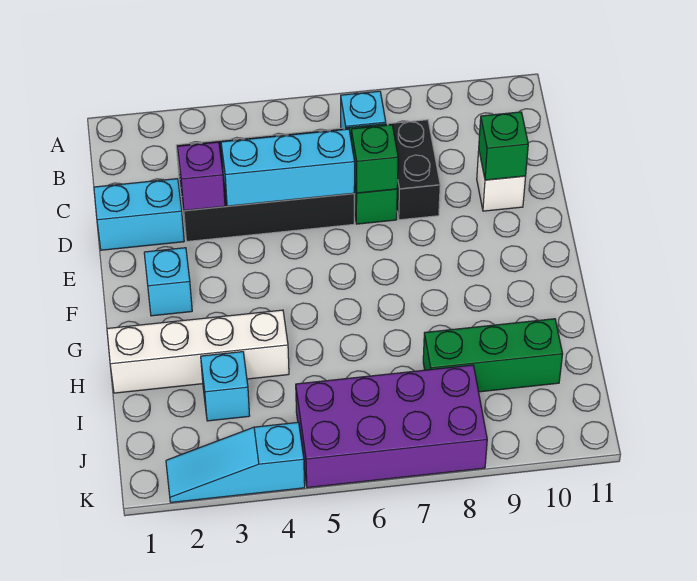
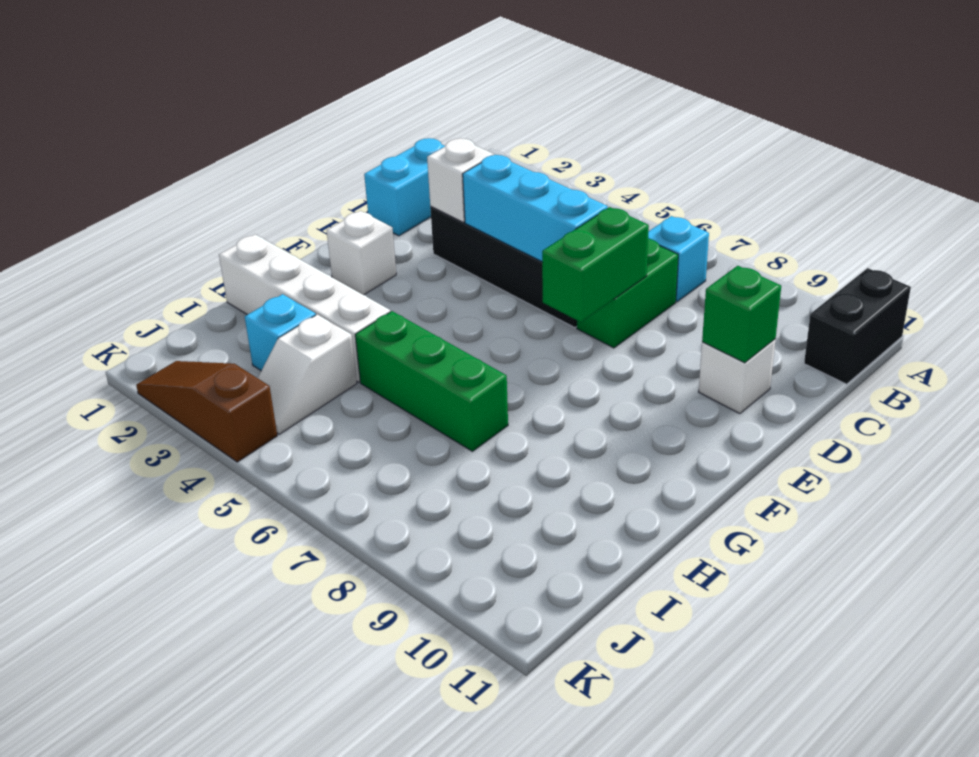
black brick C8:D8 level 1 -> black brick A11:B11 level 1
cyan brick D1:D2 level 1 -> cyan brick C1:D1 level 1
purple brick D3 level 2 -> white brick D3 level 2
green brick D7 level 2 -> green brick D7:E7 level 2
cyan brick F2 level 1 -> white brick F2 level 1
none -> white slope I4:J4 level 1 top I
green brick I8:I10 level 1 -> green brick H5:H7 level 1
purple brick J5:K8 level 1 -> none
cyan slope K2:K4 level 1 top 4 -> brown slope K2:K4 level 1 top 4

